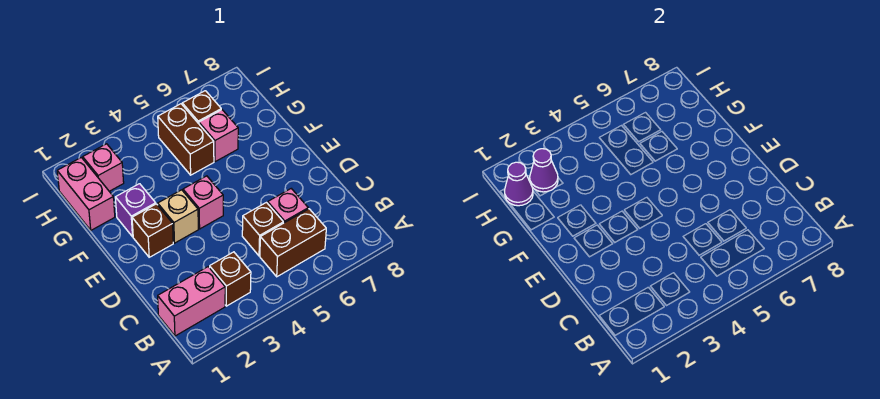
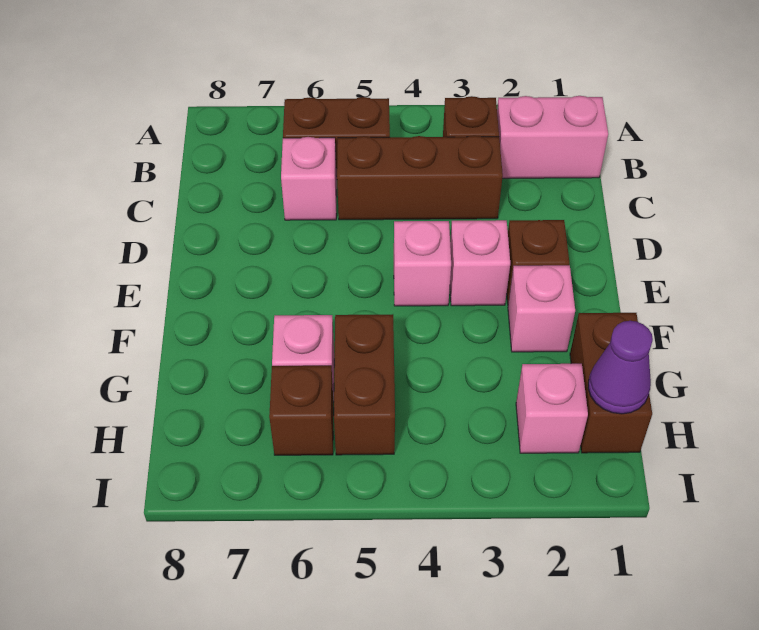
brown brick C5 level 1 -> brown brick C3:C5 level 1
tan brick E3 level 1 -> pink brick E3 level 1
purple brick F2 level 1 -> pink brick F2 level 1
pink brick G1:H1 level 1 -> brown brick G1:H1 level 1
purple cone H2 level 2 -> none

